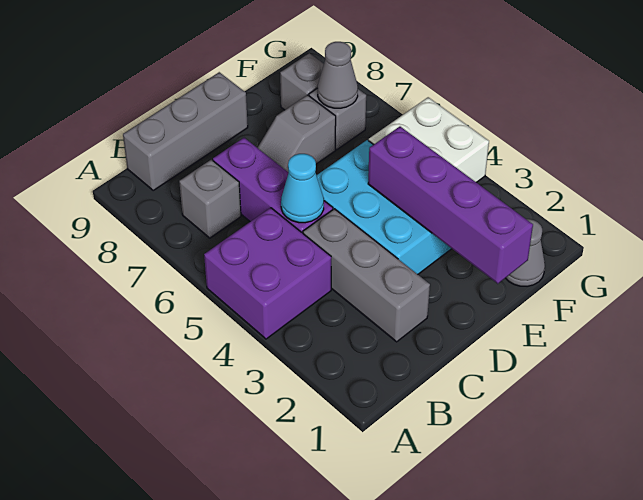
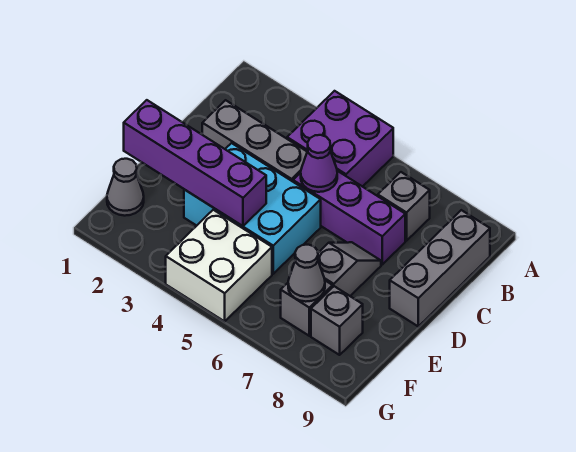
cyan cone C5 level 2 -> purple cone C5 level 2

